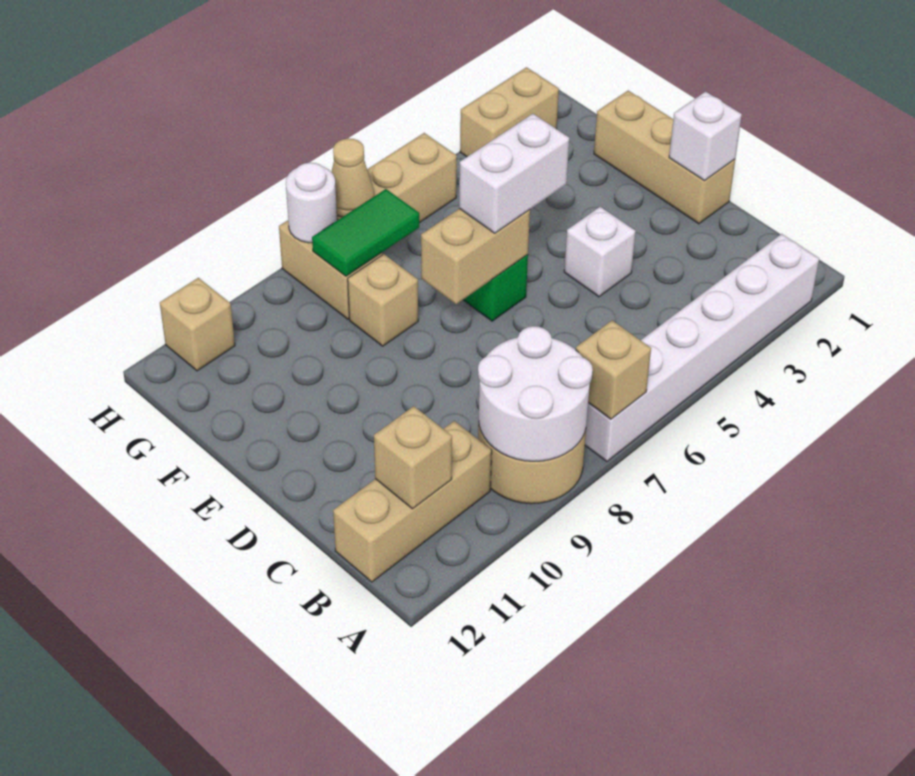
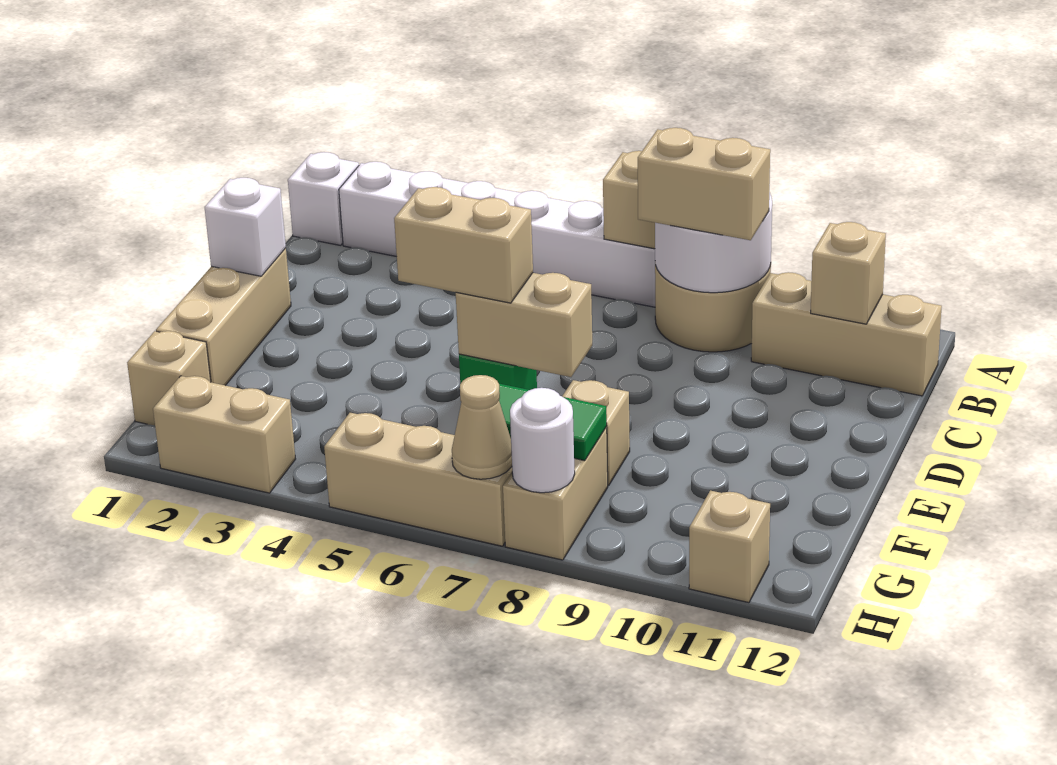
none -> tan brick B8:B9 level 3
white brick D4 level 1 -> white brick A1 level 1
white brick E5:E6 level 3 -> tan brick E5:E6 level 3
none -> tan brick G1 level 1

